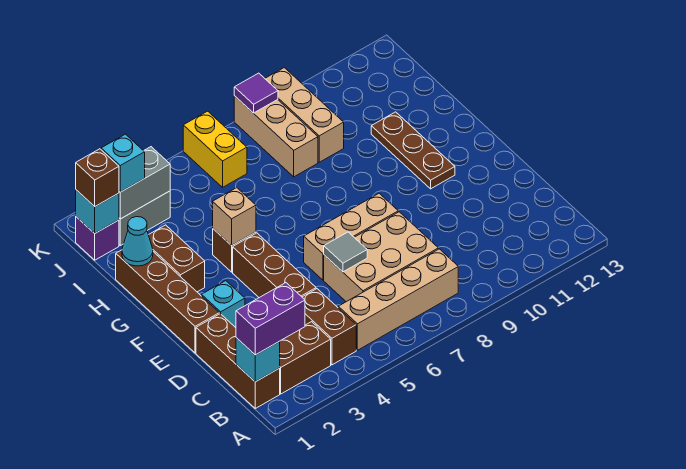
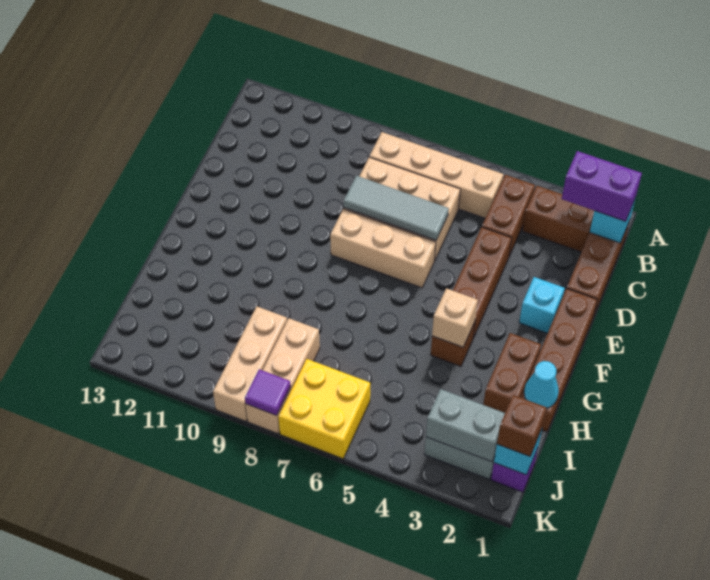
grey tile D6 level 2 -> grey tile D6:D8 level 2
brown plate F11:H11 level 1 -> none
cyan brick J2 level 3 -> none
yellow brick J6:K6 level 1 -> yellow brick J6:K7 level 1

